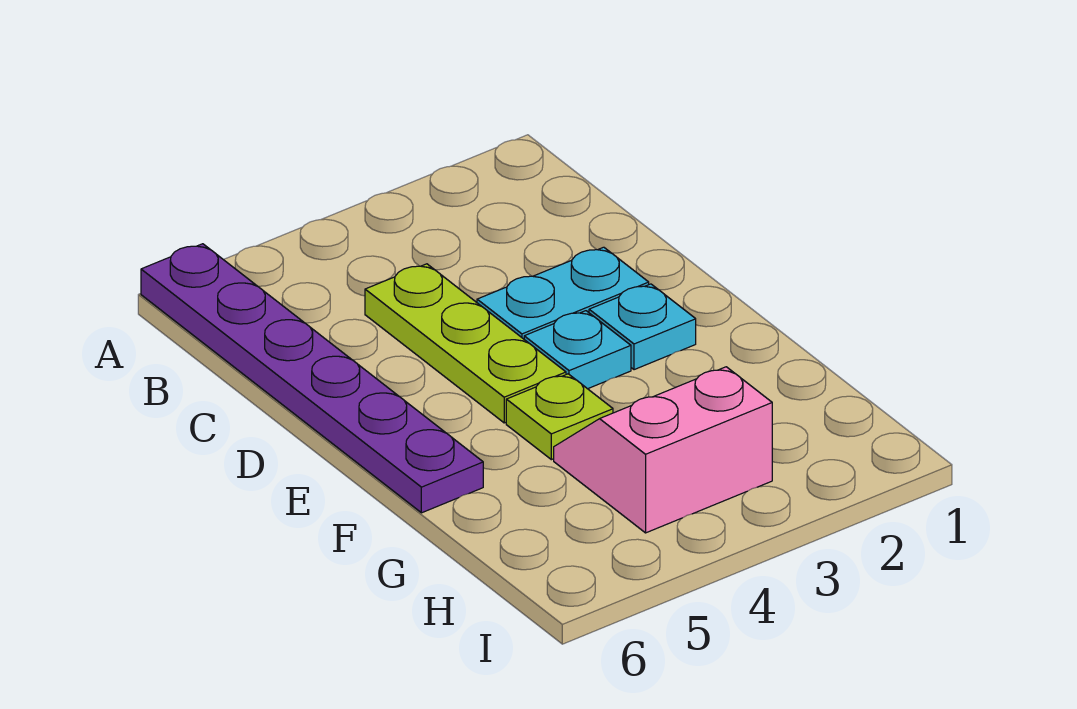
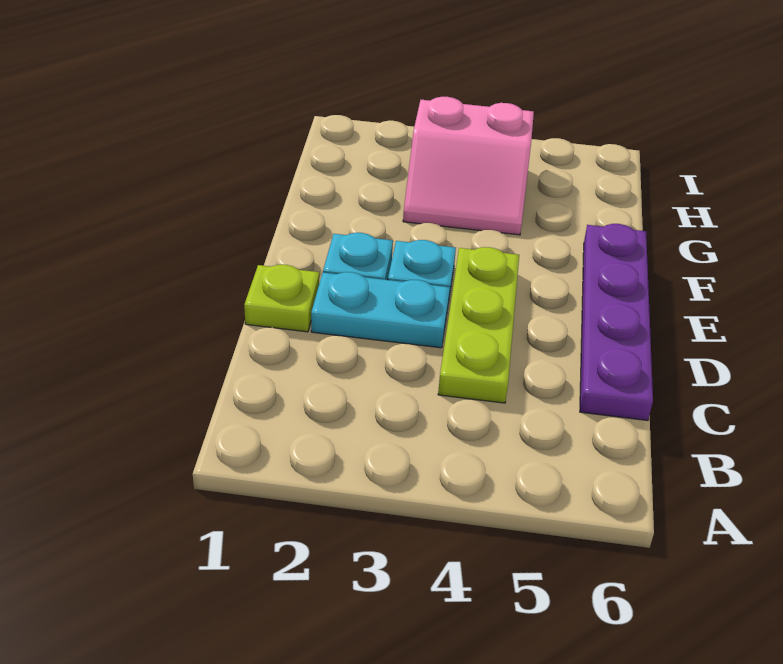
purple plate A6:F6 level 1 -> purple plate C6:F6 level 1
lime plate F4 level 1 -> lime plate D1 level 1

